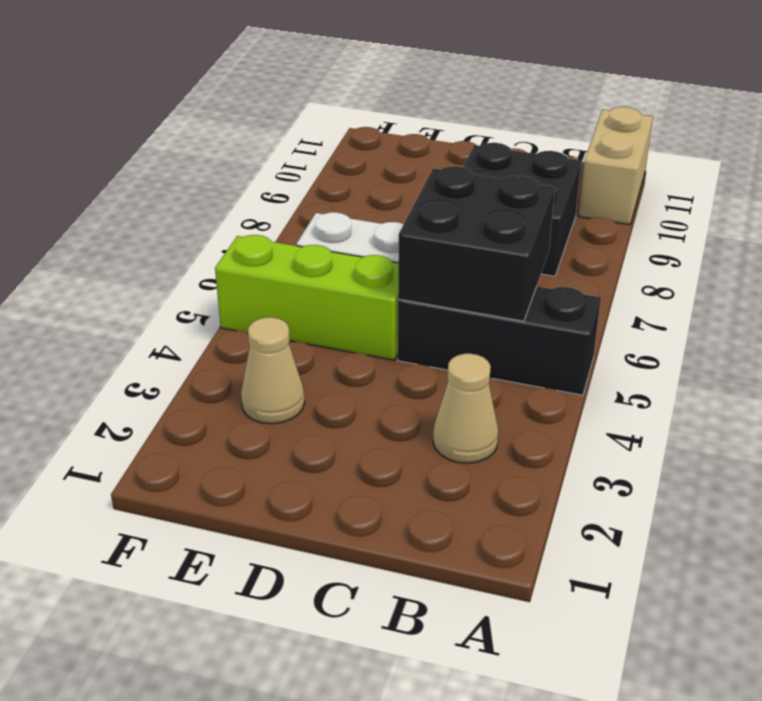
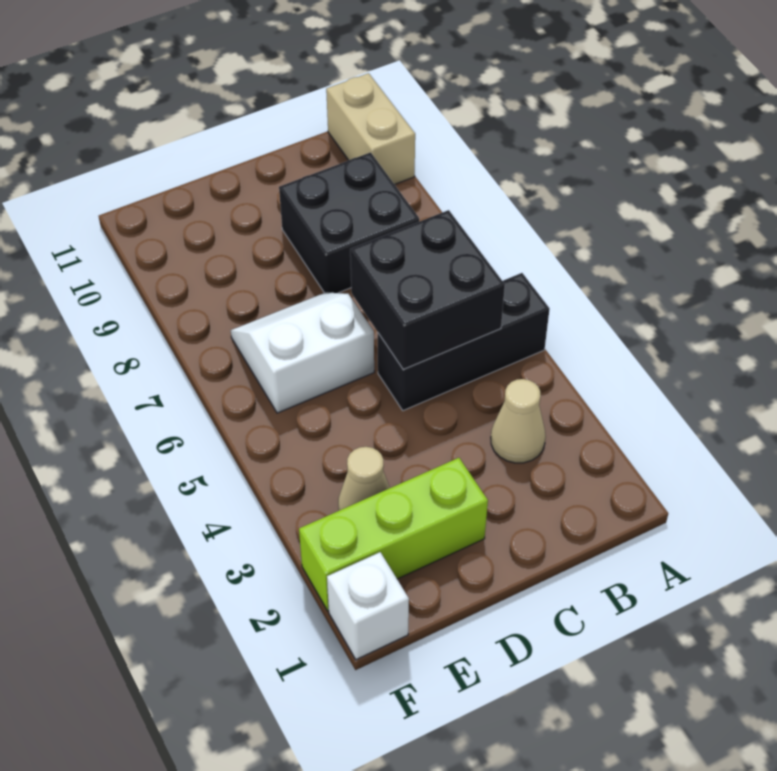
lime brick D5:F5 level 1 -> lime brick D2:F2 level 1
none -> white brick F1 level 1

